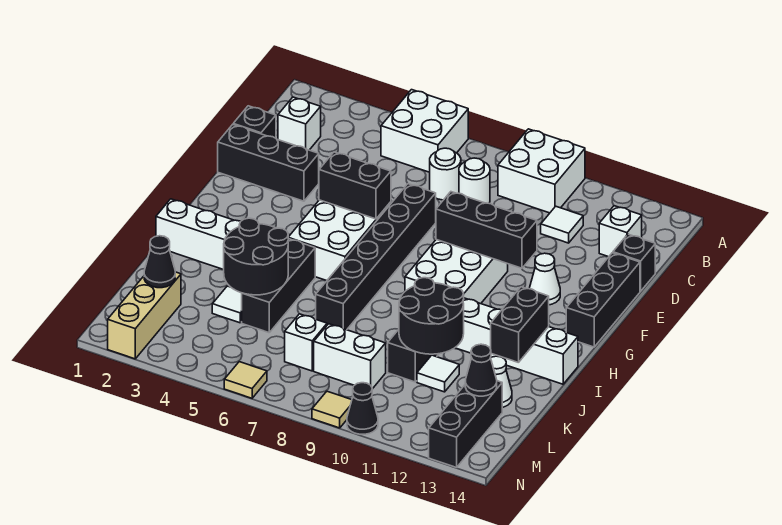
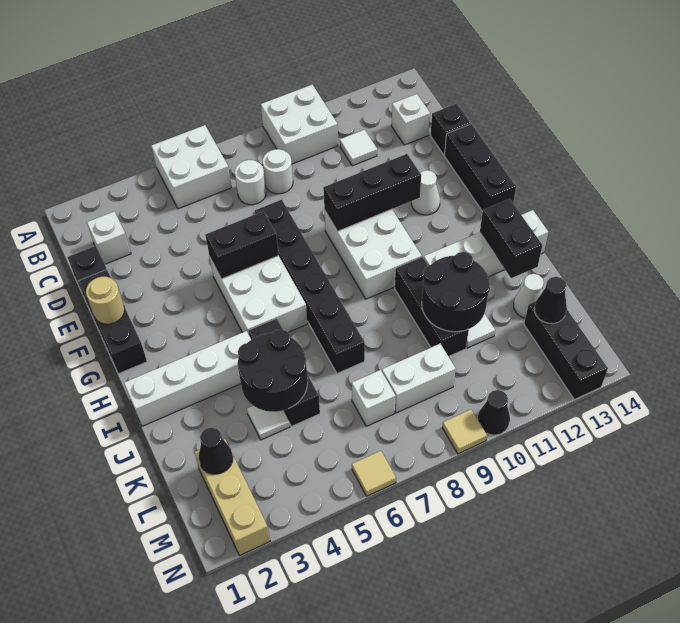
black brick E1:E3 level 1 -> black brick E1:G1 level 1
none -> tan round brick F1 level 2

